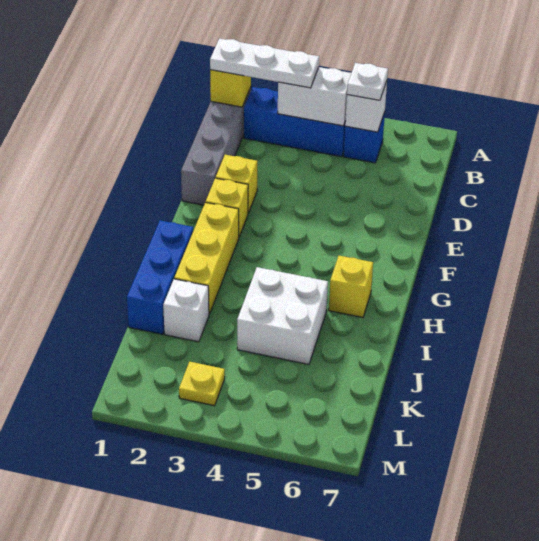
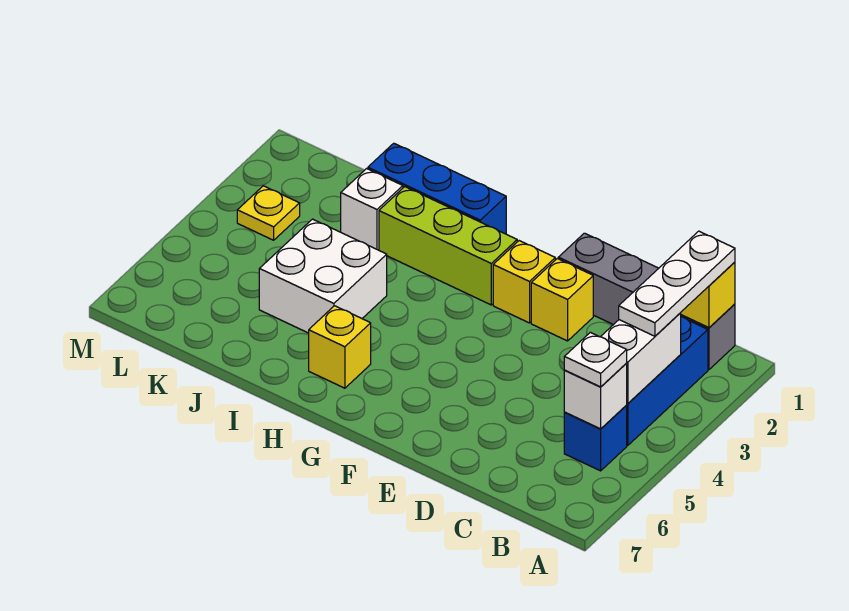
yellow brick G2:I2 level 1 -> lime brick G2:I2 level 1

